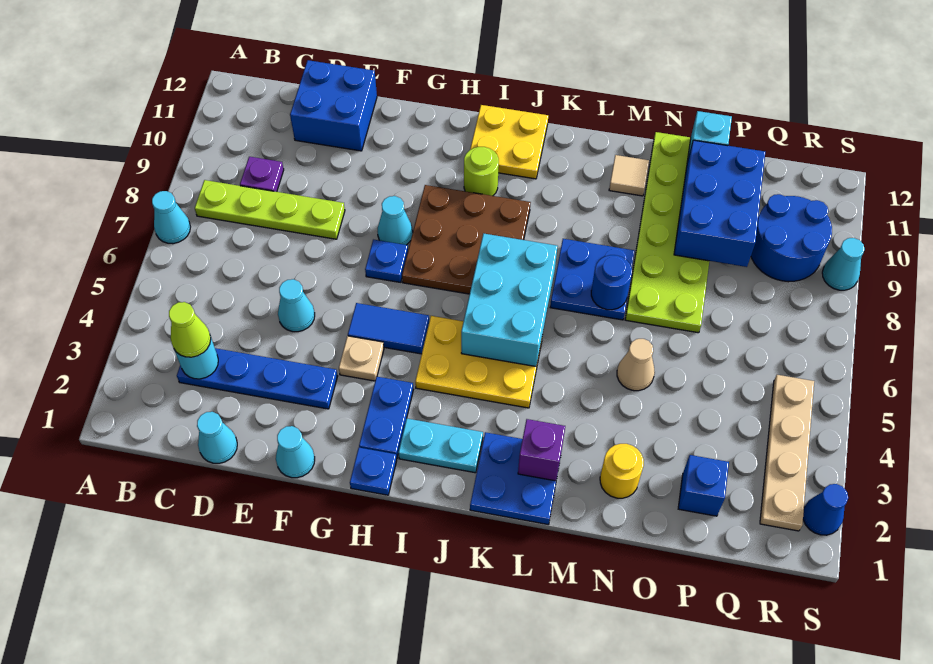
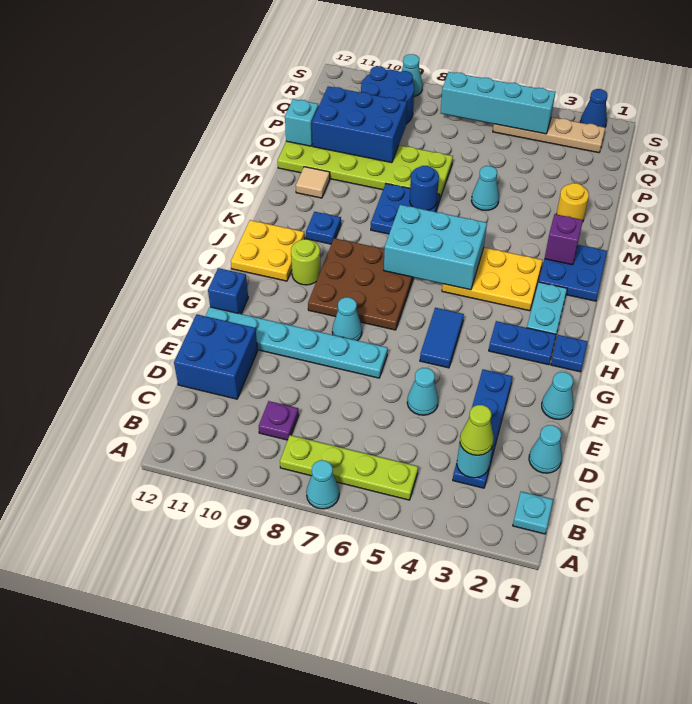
none -> cyan plate B1 level 1
lime plate B8:E8 level 1 -> lime plate B5:B8 level 1
none -> cyan plate F7:F12 level 1
tan plate G4 level 1 -> none
blue plate G7 level 1 -> blue plate K10 level 1
yellow plate I4:K5 level 1 -> yellow plate J3:K5 level 1
tan cone N5 level 1 -> cyan cone N5 level 1
blue brick P2 level 1 -> blue brick G12 level 1
none -> cyan brick R4:R7 level 2

